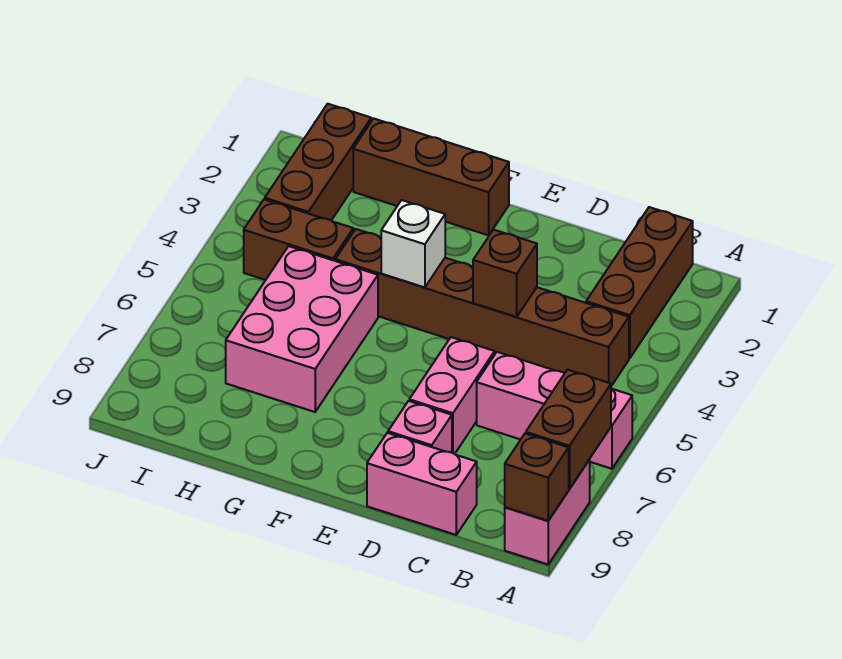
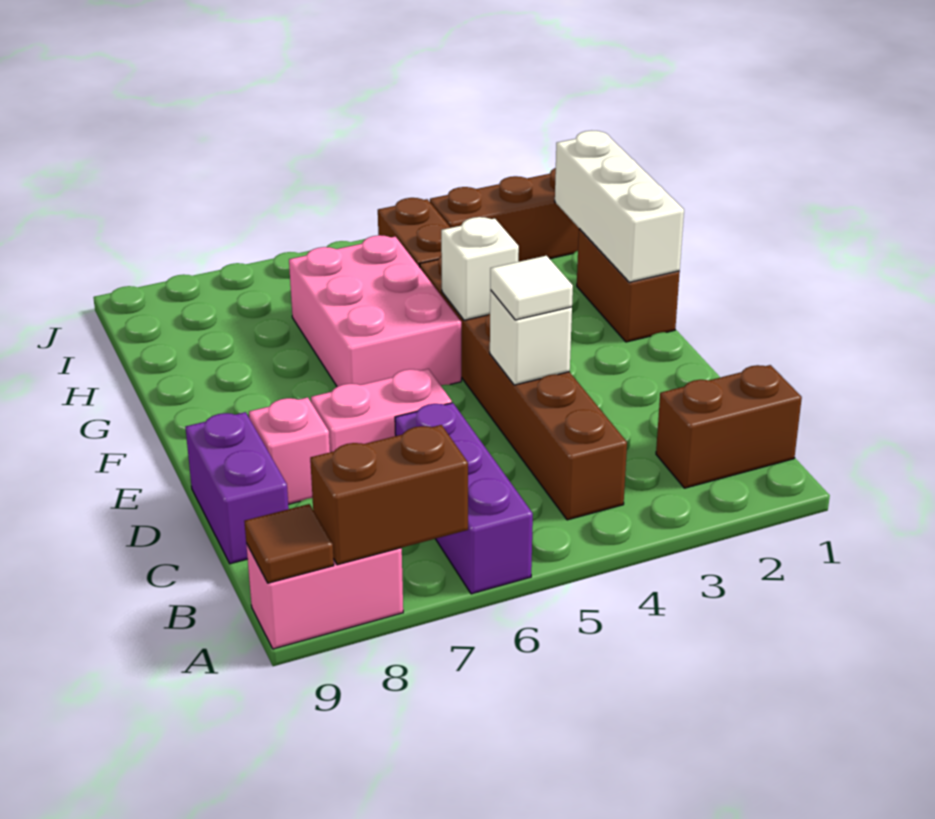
pink brick A6:C6 level 1 -> purple brick A6:C6 level 1
brown brick A9 level 2 -> brown tile A9 level 2
brown brick B1:B3 level 1 -> brown brick B1:B2 level 1
pink brick C9:D9 level 1 -> purple brick C9:D9 level 1
brown brick D4 level 2 -> white brick D4 level 2
none -> white tile D4 level 3
brown brick F1:H1 level 1 -> brown brick F1:G1 level 1
none -> white brick F1:H1 level 2
pink brick G5:H7 level 1 -> pink brick F5:H6 level 1

